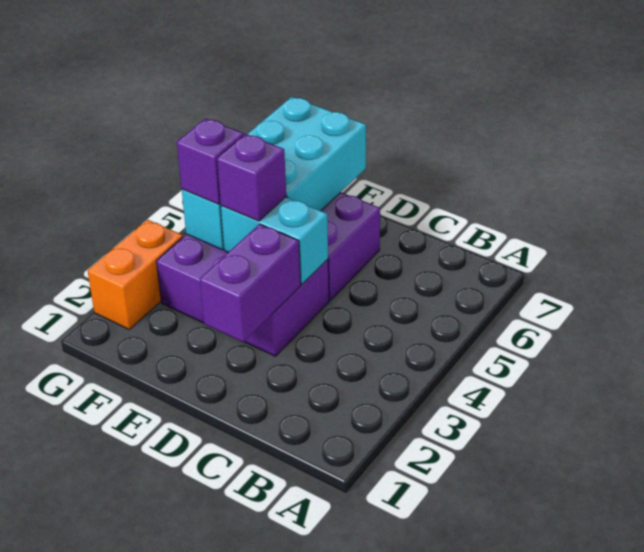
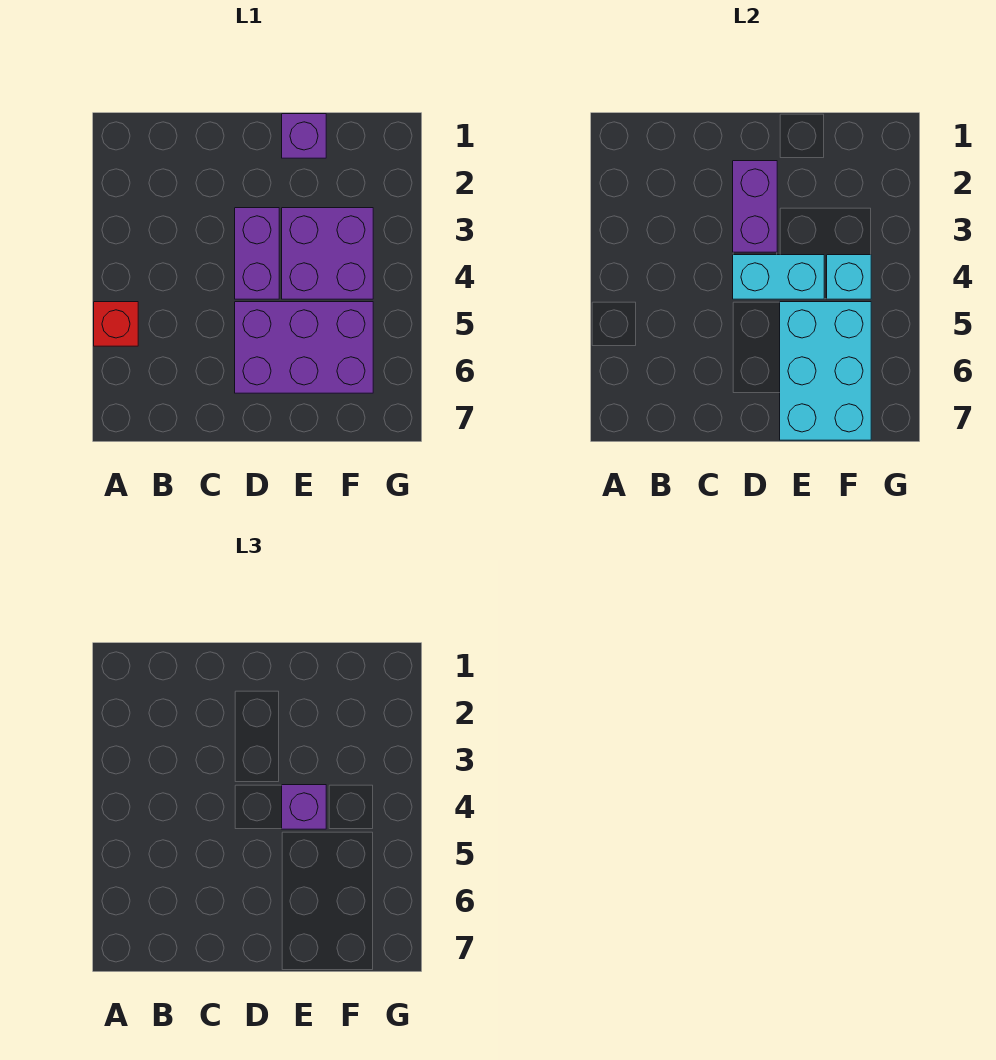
none -> red brick A5 level 1
purple brick F4 level 3 -> purple brick E1 level 1
orange brick G2:G3 level 1 -> none

